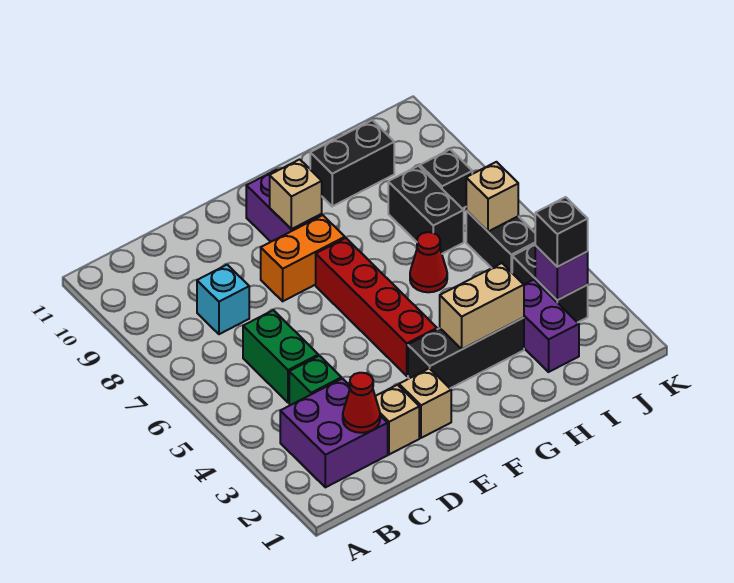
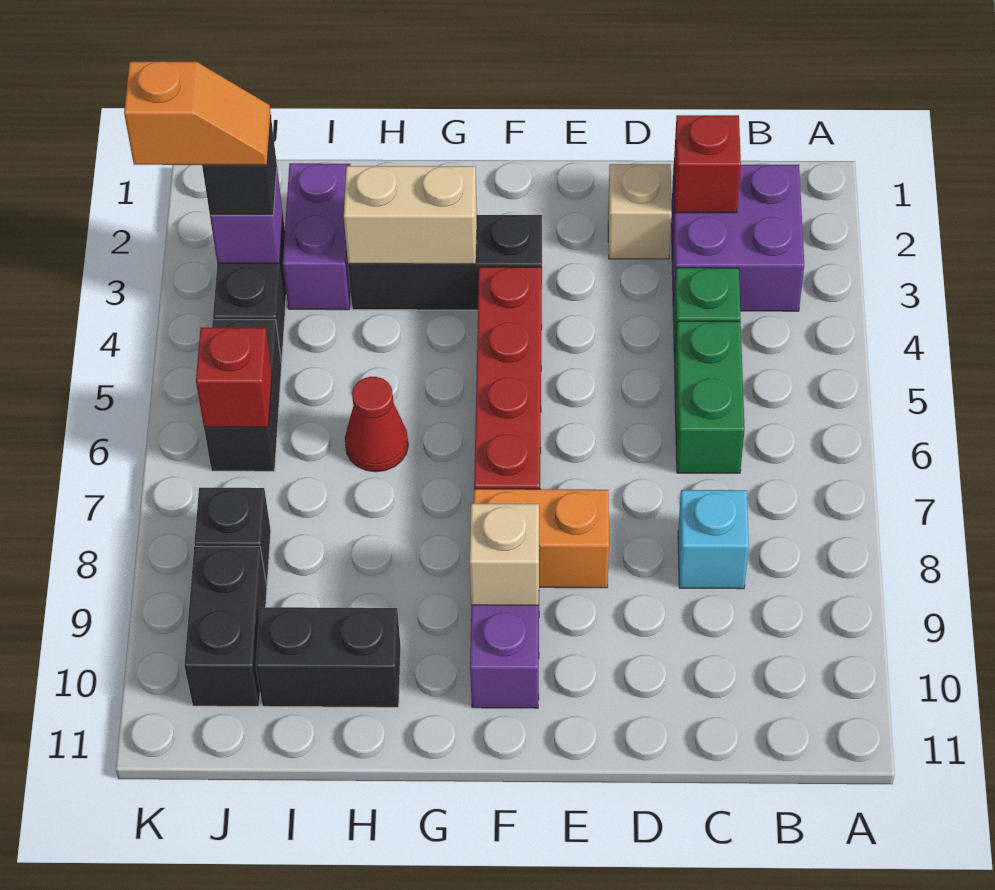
red cone C2 level 2 -> red brick C2 level 2
tan brick E2 level 1 -> none
black brick I7:I8 level 1 -> black brick J9:J10 level 1
none -> orange slope J3:K3 level 4 top K
tan brick J6 level 2 -> red brick J6 level 2

